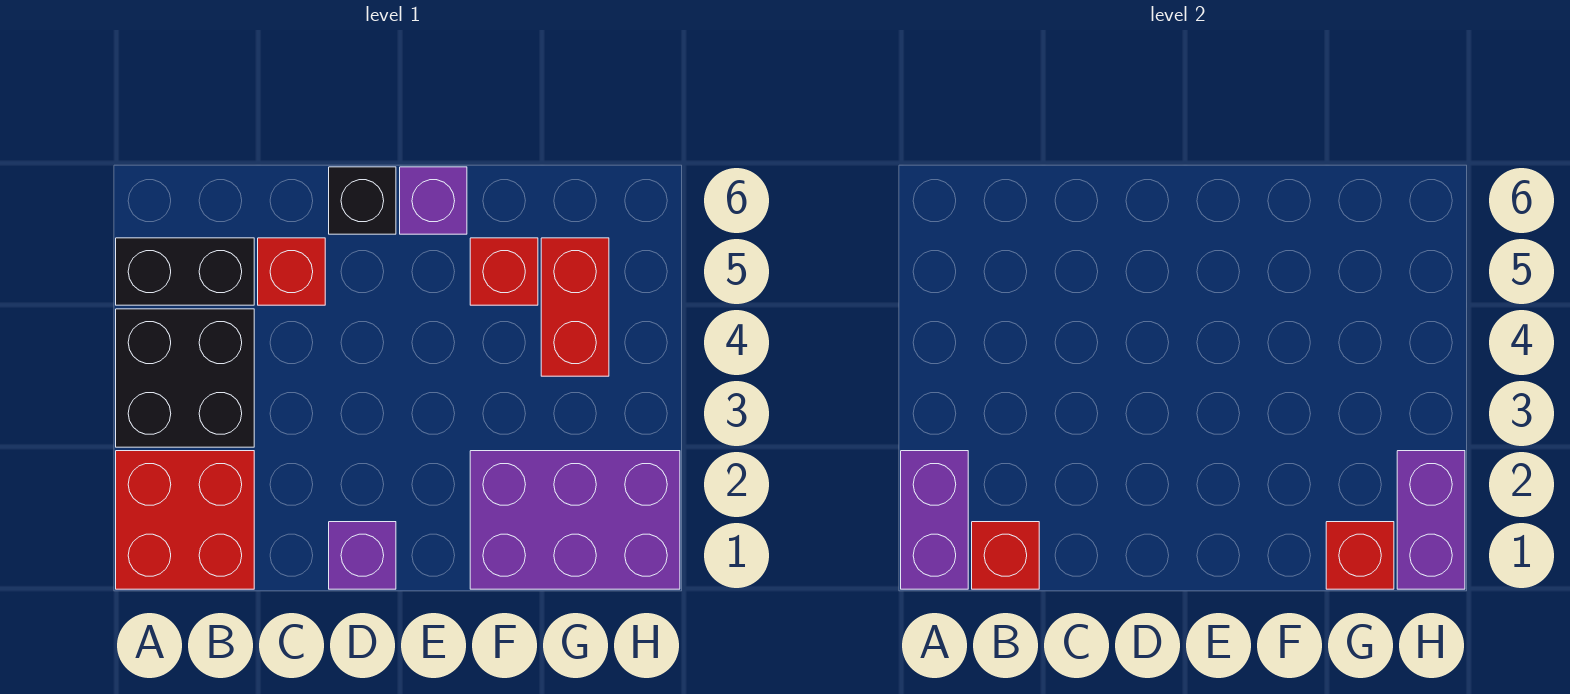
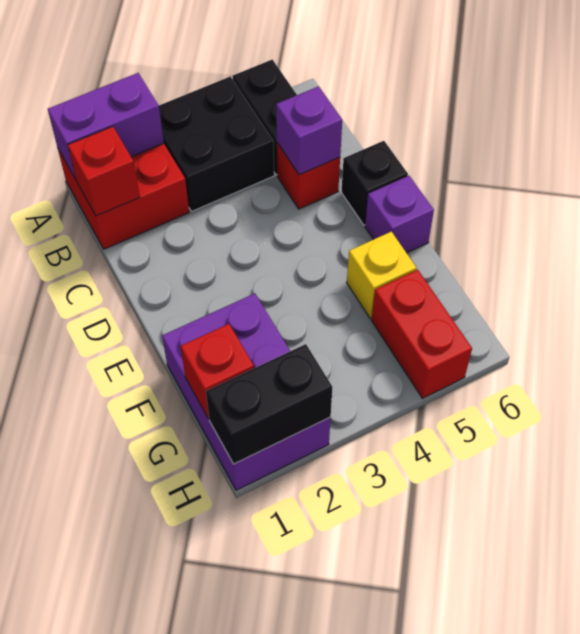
purple brick D1 level 1 -> purple brick C5 level 2
red brick F5 level 1 -> yellow brick F5 level 1
red brick G4:G5 level 1 -> red brick G5:H5 level 1
purple brick H1:H2 level 2 -> black brick H1:H2 level 2

